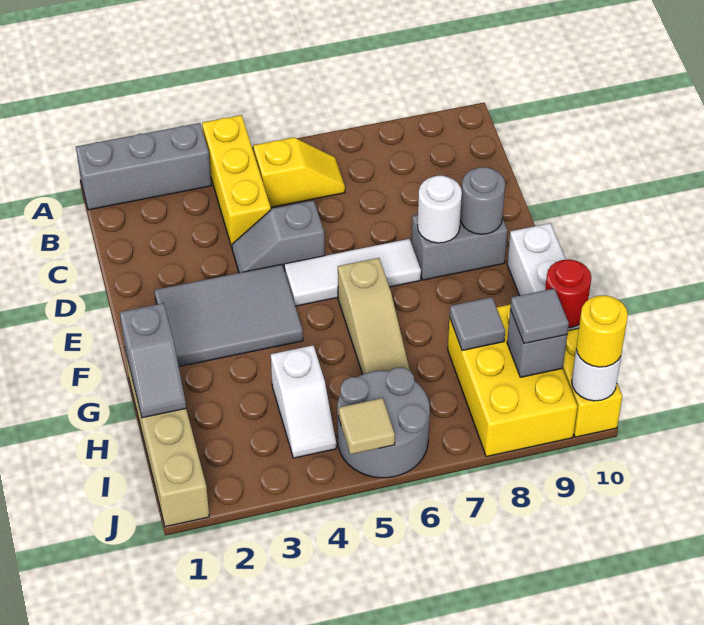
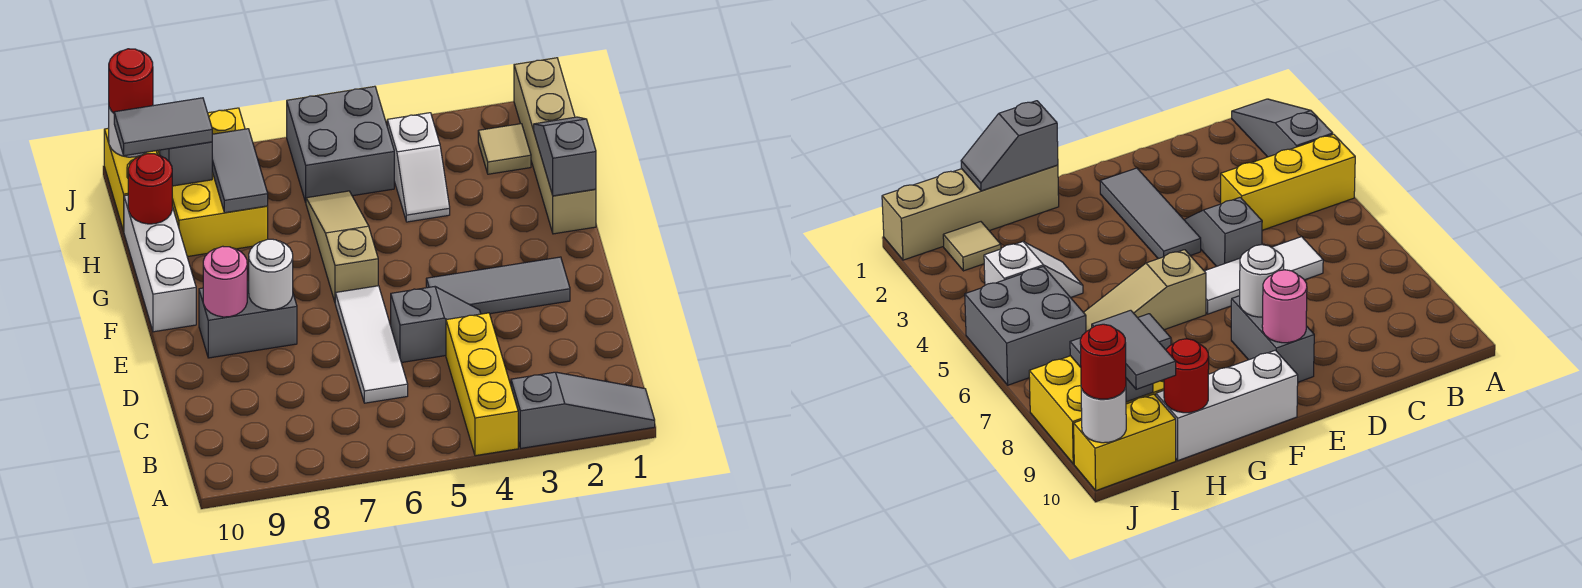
grey brick A1:A3 level 1 -> grey slope A1:A3 level 1 top 3
yellow slope B5:B6 level 1 top 5 -> none
grey tile E2:F4 level 1 -> grey tile E2:E4 level 1
white tile E5:E7 level 1 -> white tile C6:E6 level 1
grey round brick E9 level 2 -> pink round brick E9 level 2
white slope H4:I4 level 1 top H -> white slope H4:I4 level 1 top I
grey tile H8 level 2 -> grey tile H8:I8 level 2
grey round brick I5:J6 level 1 -> grey brick I5:J6 level 1
grey tile I9 level 3 -> grey tile I9:I10 level 3
tan tile J5 level 2 -> tan tile I2 level 1
yellow round brick J10 level 3 -> red round brick J10 level 3

